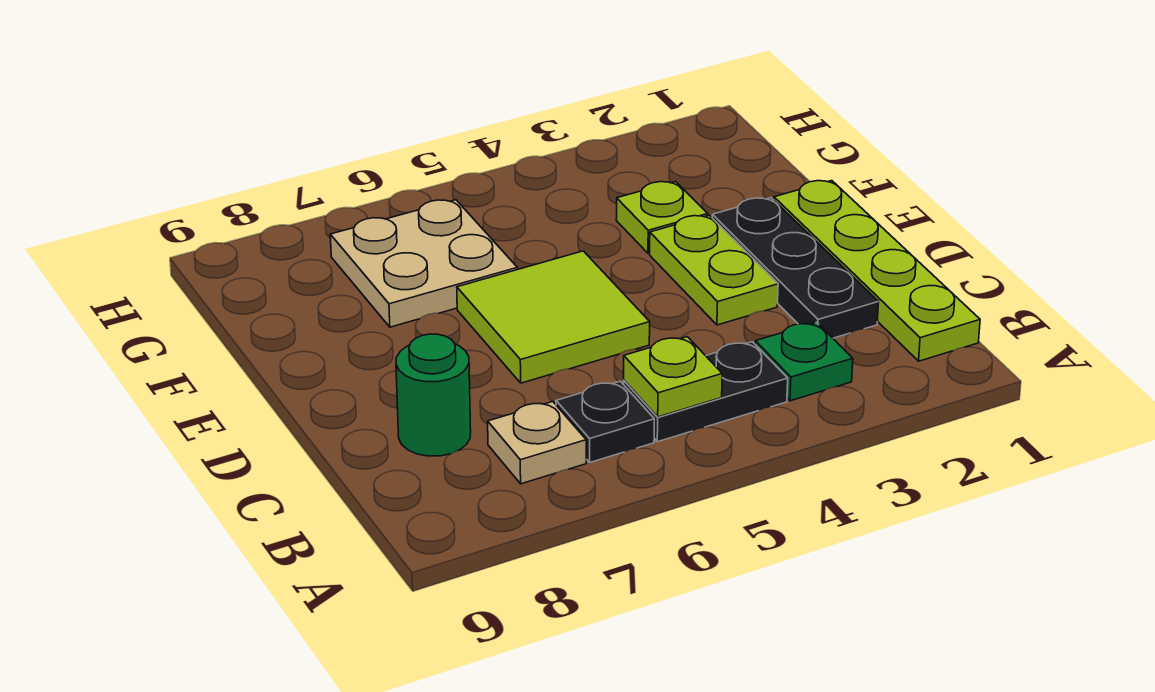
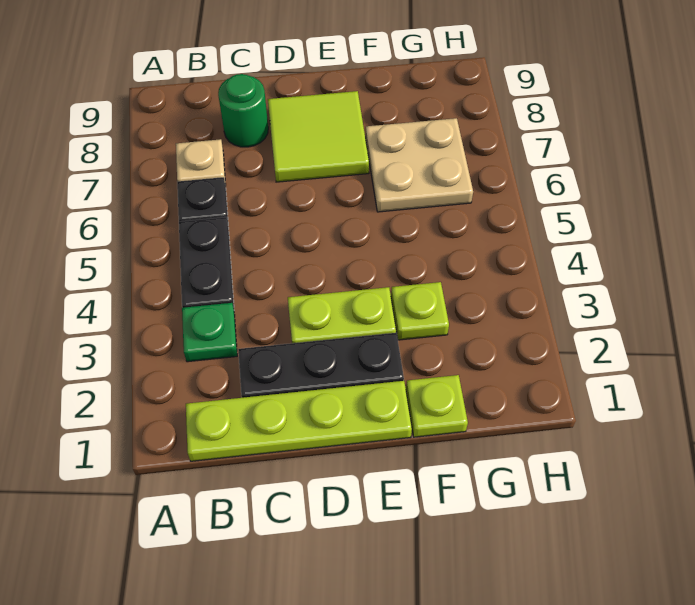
lime plate B5 level 2 -> lime plate F1 level 1
lime tile D5:E6 level 1 -> lime tile D7:E8 level 1

